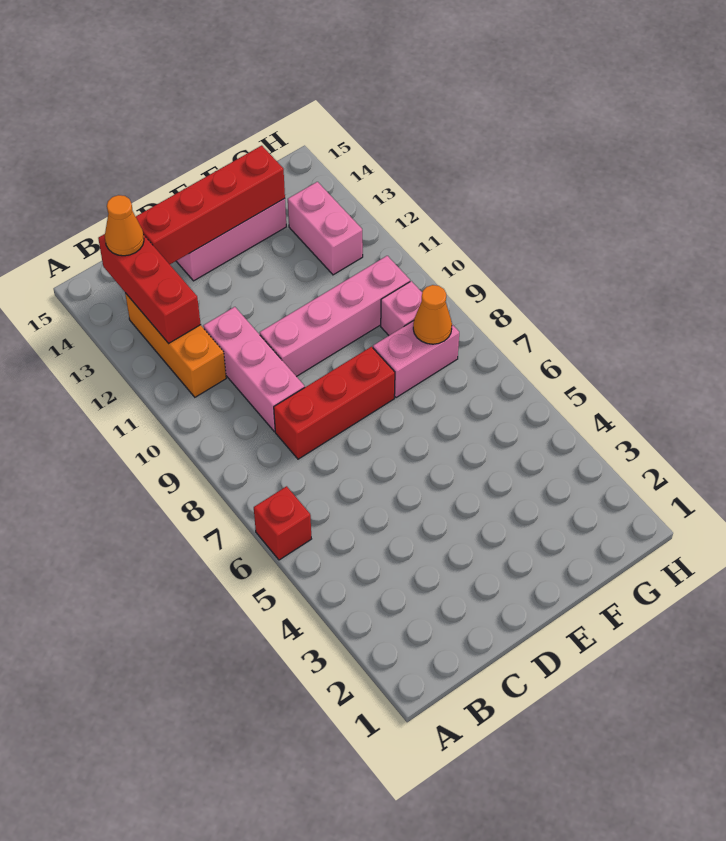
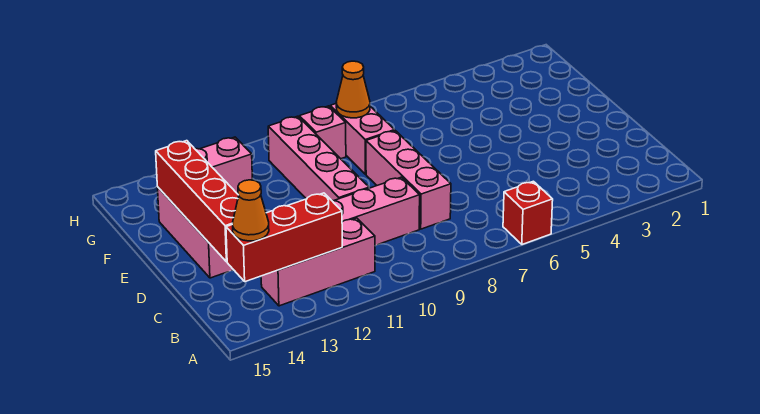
orange brick B11:B13 level 1 -> pink brick B11:B13 level 1
red brick C8:E8 level 1 -> pink brick C8:E8 level 1

